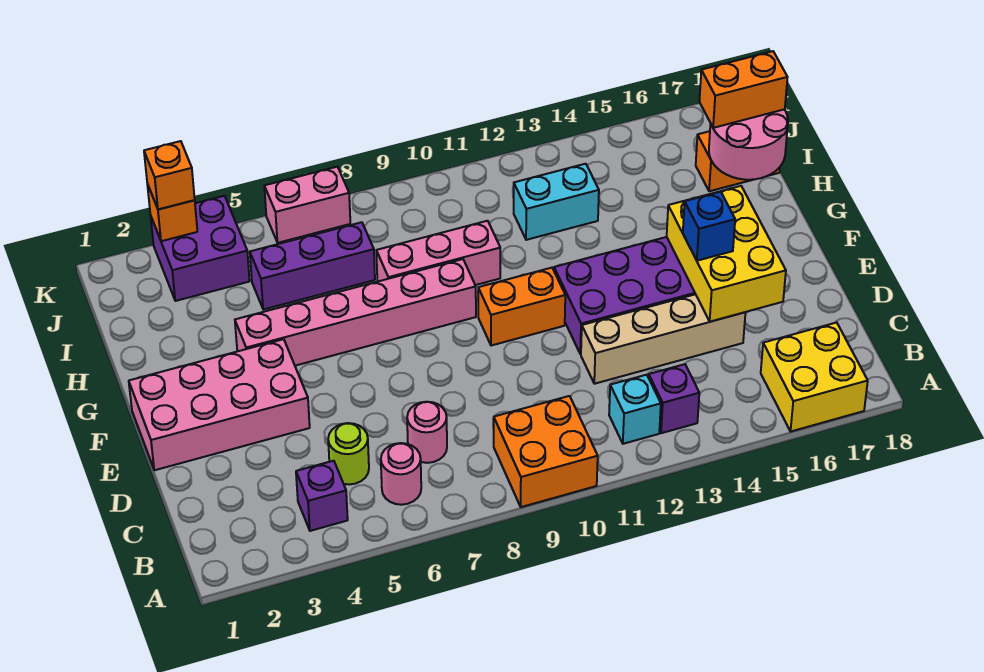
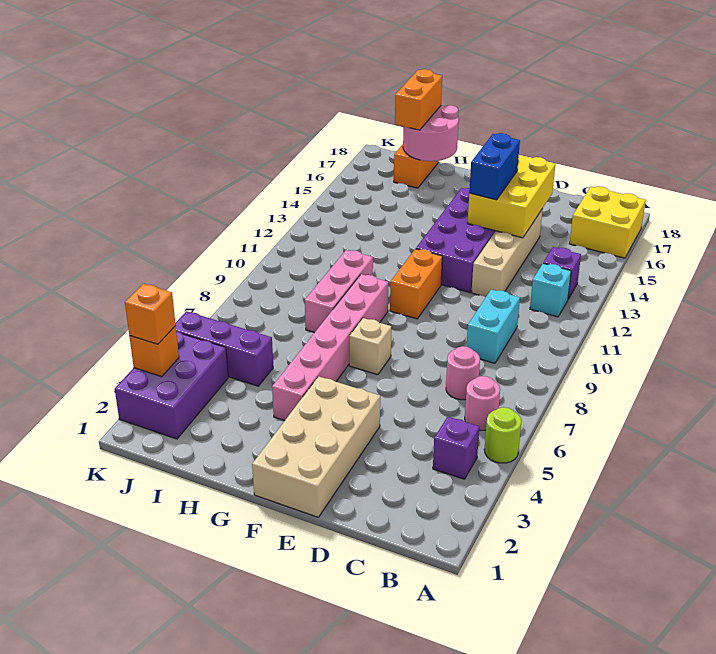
orange brick A9:B10 level 1 -> none
lime round brick C5 level 1 -> lime round brick A5 level 1
yellow brick D15:F16 level 2 -> yellow brick D14:E16 level 2
pink brick E1:F4 level 1 -> tan brick E1:F4 level 1
blue brick E15 level 3 -> blue brick E14:E15 level 3
none -> tan brick F7 level 1
purple brick I5:I7 level 1 -> purple brick I5:K5 level 1
cyan brick I12:I13 level 1 -> cyan brick C9:C10 level 1
purple brick J3:K4 level 1 -> purple brick J2:K4 level 1
pink brick K6:K7 level 1 -> none

